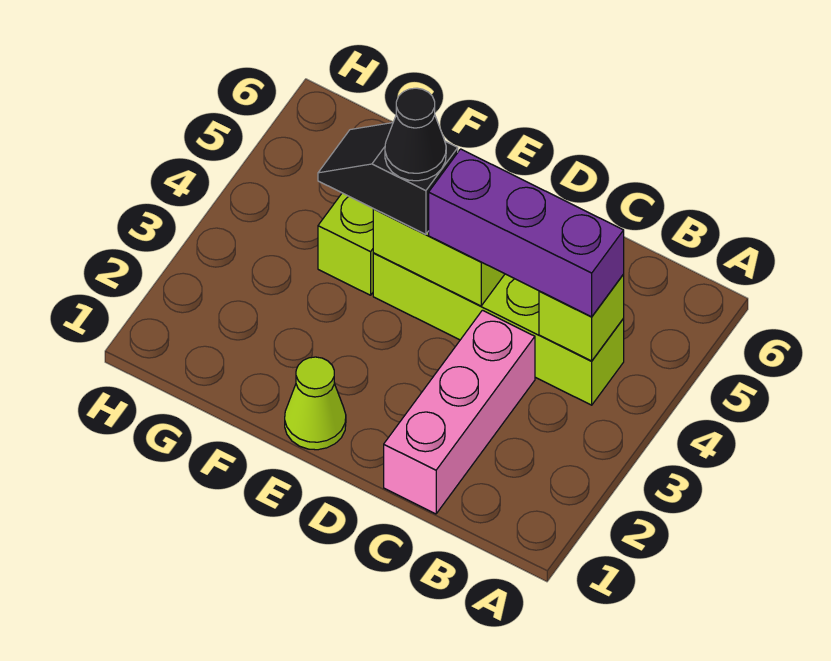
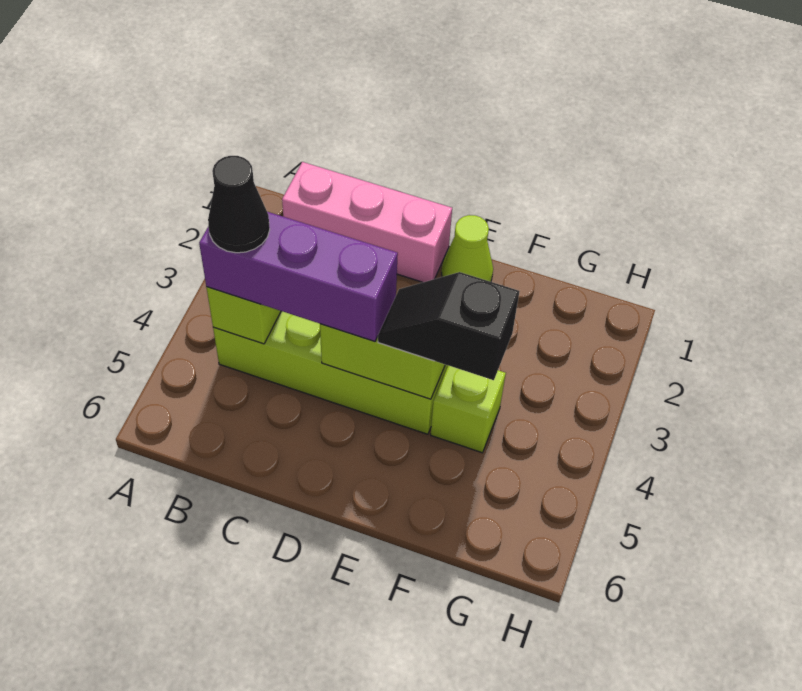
pink brick C1:C3 level 1 -> pink brick B1:D1 level 1
black slope E4:F4 level 3 top E -> black slope E4:F4 level 3 top F
black cone E4 level 4 -> black cone B4 level 4

